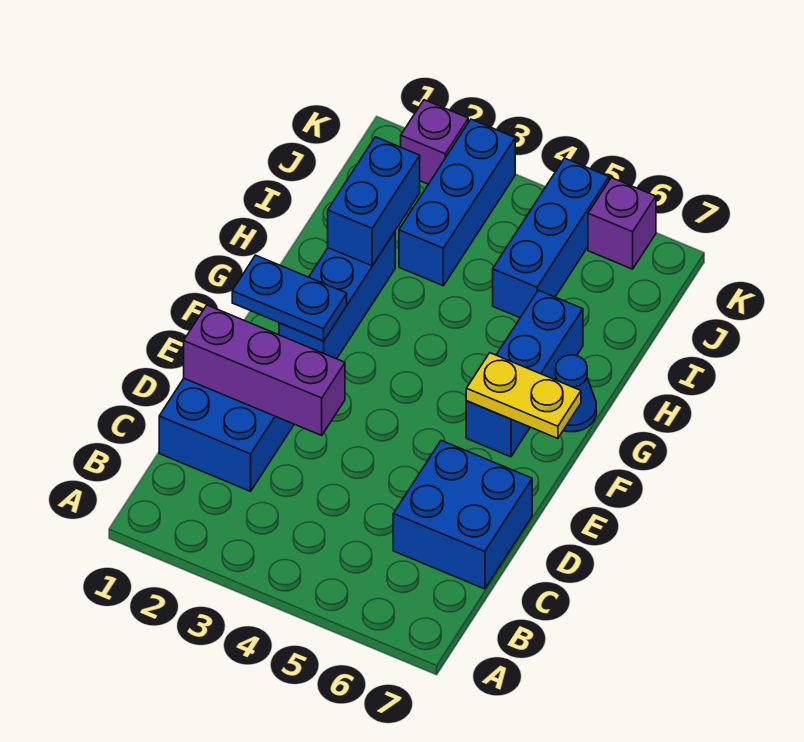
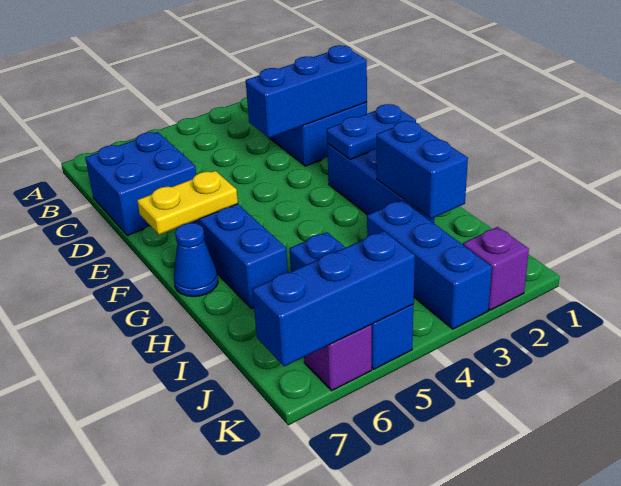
purple brick D1:D3 level 2 -> blue brick D1:D3 level 2
none -> blue brick K5:K7 level 2

